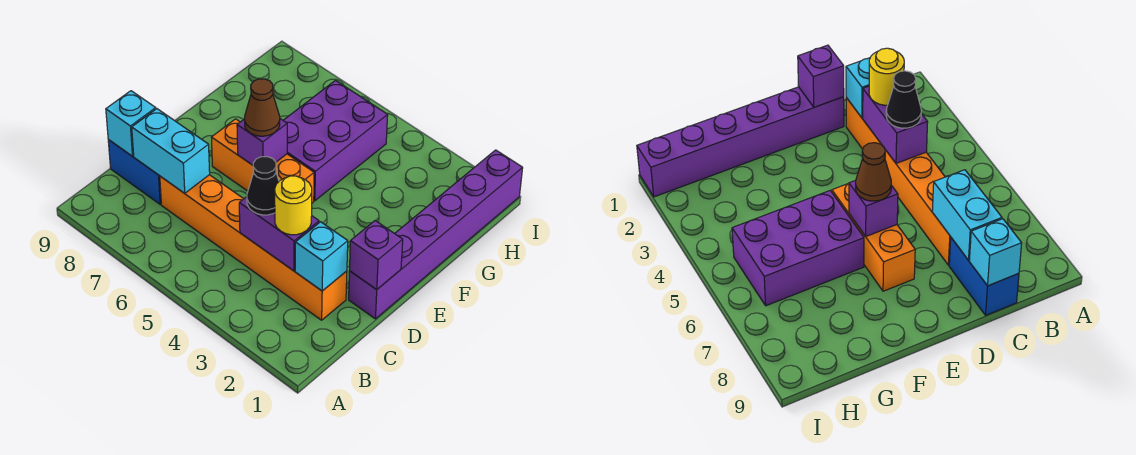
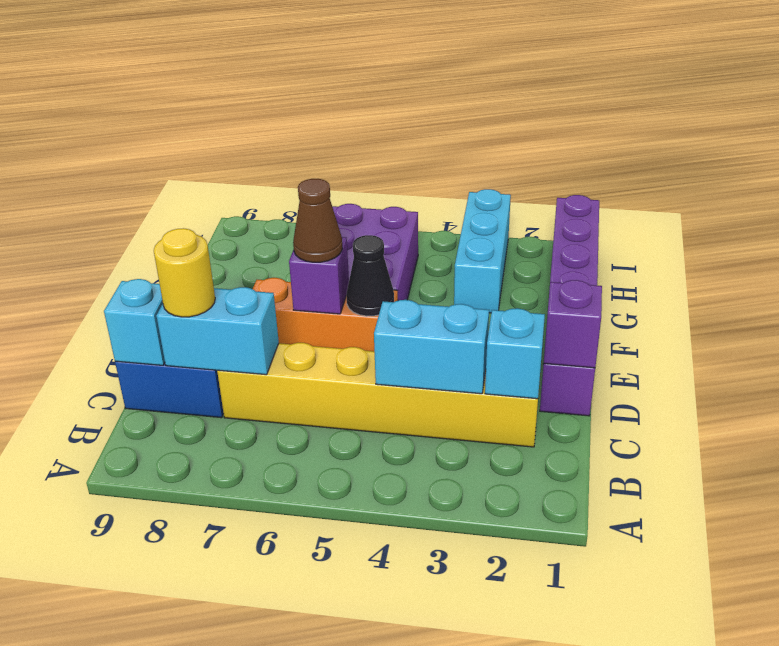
orange brick C2:C7 level 1 -> yellow brick C2:C7 level 1
purple brick C3:C4 level 2 -> cyan brick C3:C4 level 2
yellow round brick C3 level 3 -> yellow round brick C8 level 3
black cone C4 level 3 -> black cone E5 level 2
none -> cyan brick G3:I3 level 1

